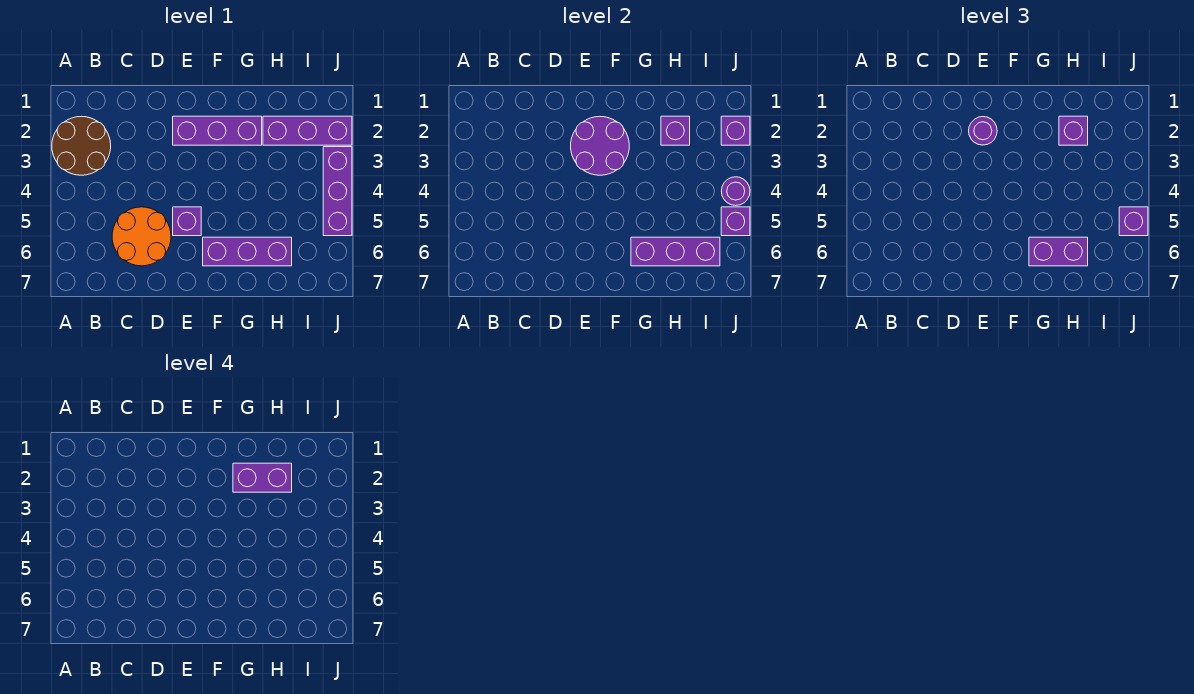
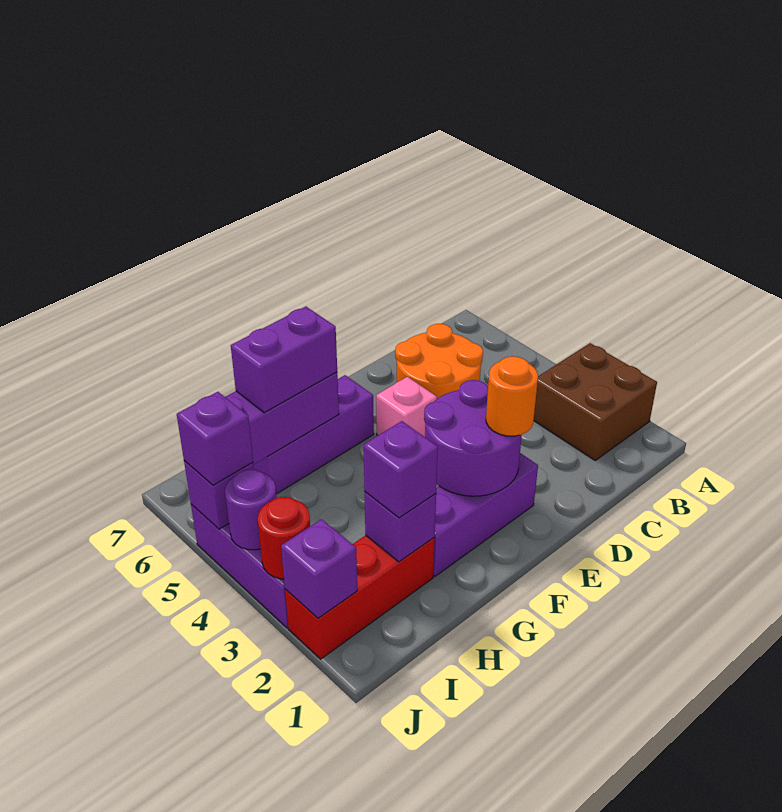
brown round brick A2:B3 level 1 -> brown brick A2:B3 level 1
purple round brick E2 level 3 -> orange round brick E2 level 3
purple brick E5 level 1 -> pink brick E5 level 1
purple brick G2:H2 level 4 -> none
purple brick H2:J2 level 1 -> red brick H2:J2 level 1
none -> red round brick J3 level 2

